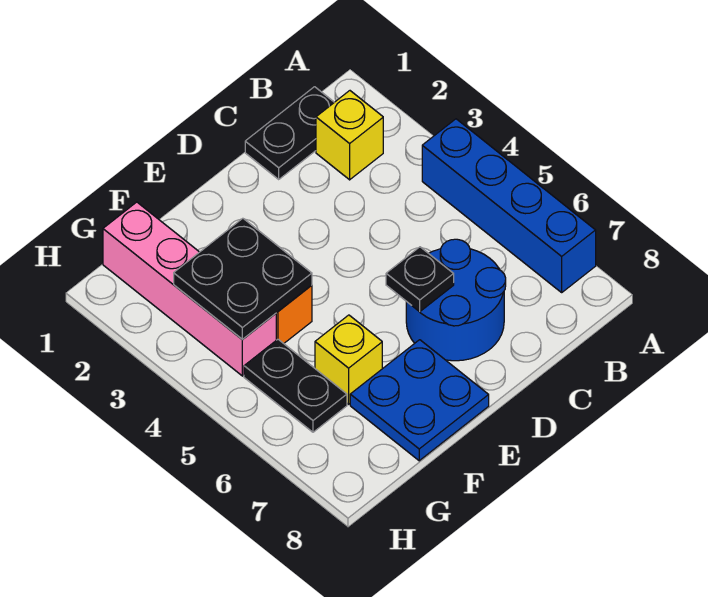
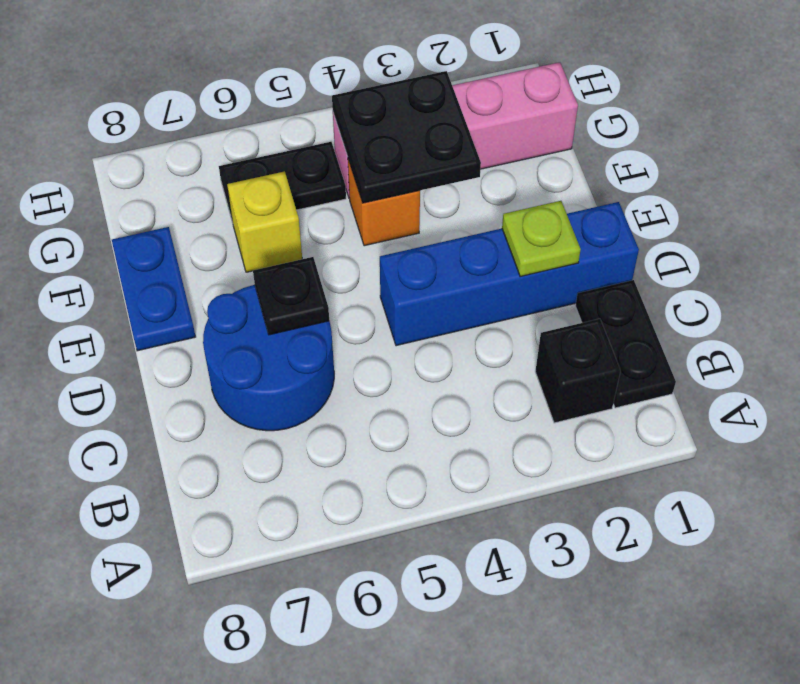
blue brick A4:A7 level 1 -> blue brick D1:D4 level 1
yellow brick B2 level 1 -> black brick B2 level 1
none -> lime plate D2 level 2
blue plate E7:F8 level 1 -> blue plate E8:F8 level 1

